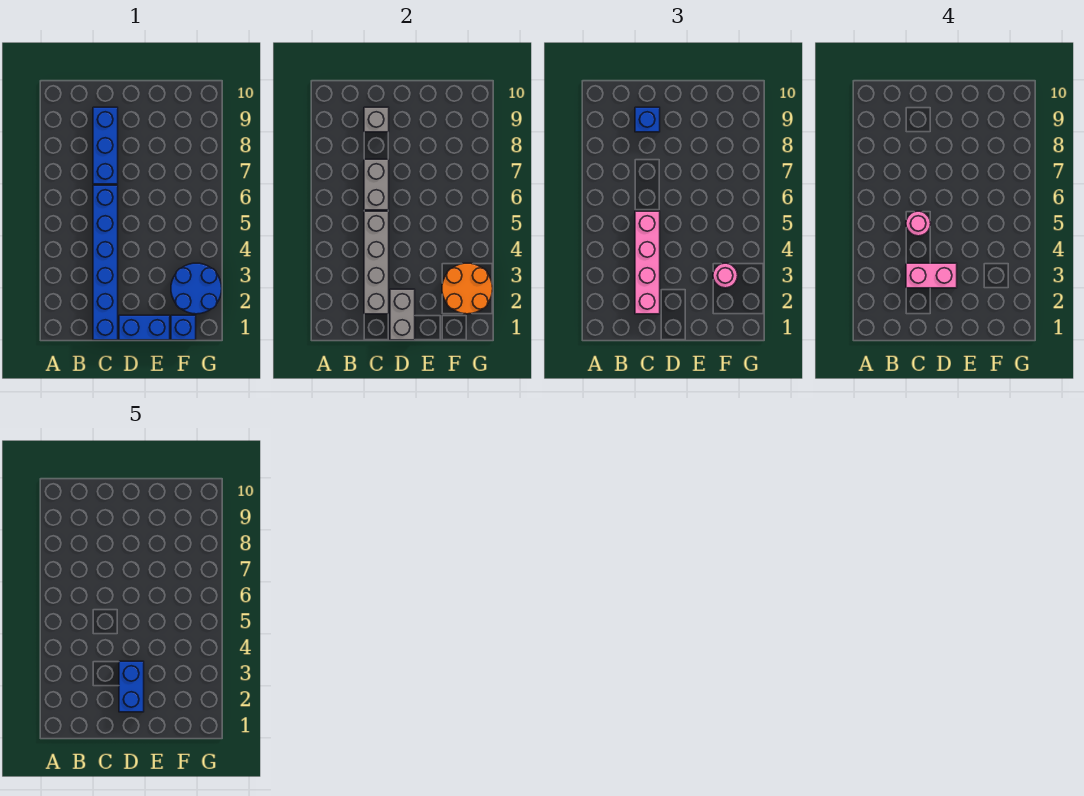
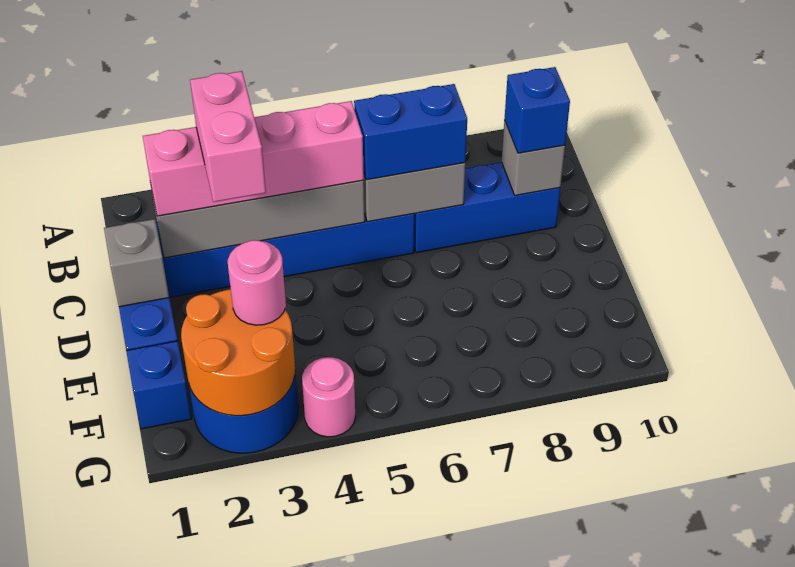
pink round brick C5 level 4 -> pink round brick G4 level 1
grey brick D1:D2 level 2 -> grey brick D1 level 2
blue brick D2:D3 level 5 -> blue brick C6:C7 level 3

